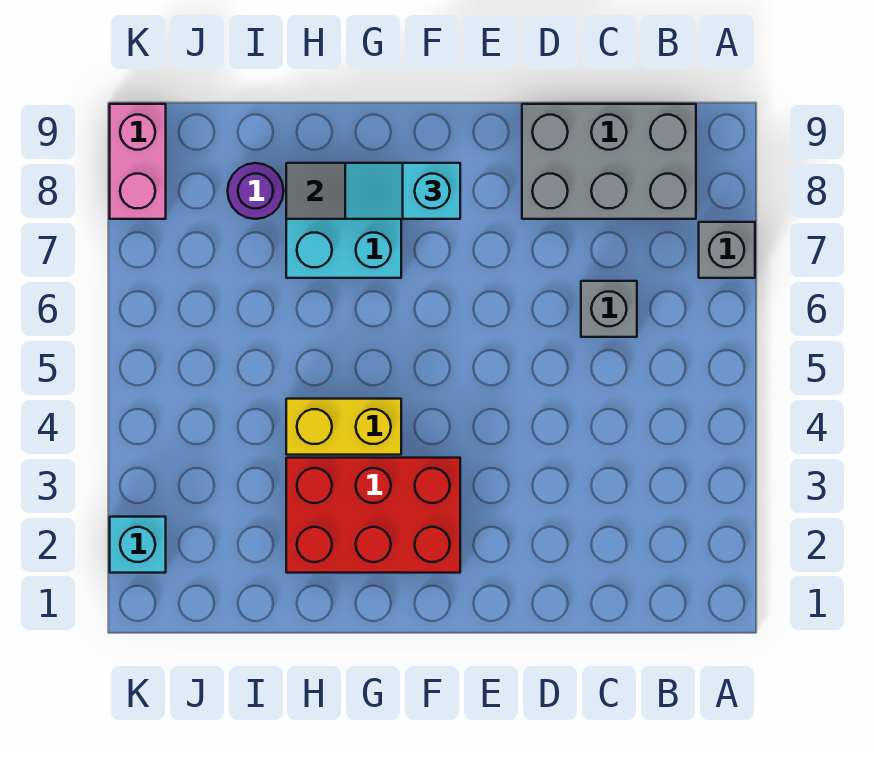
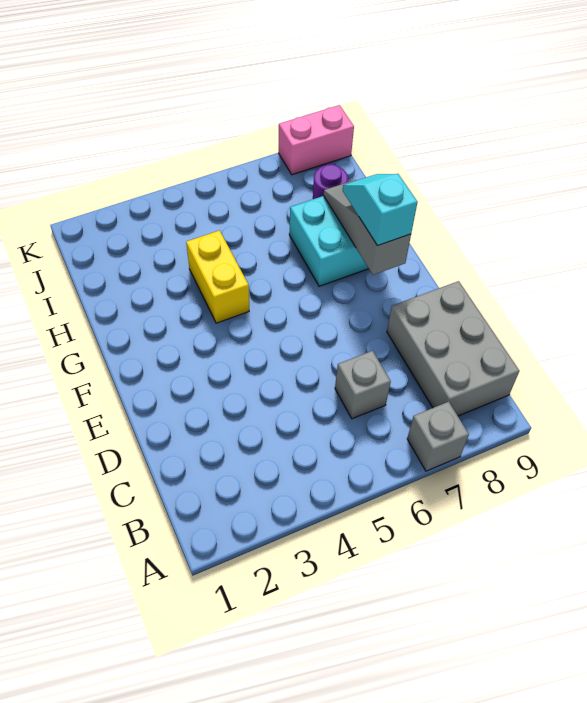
red brick F2:H3 level 1 -> none
cyan brick K2 level 1 -> none

